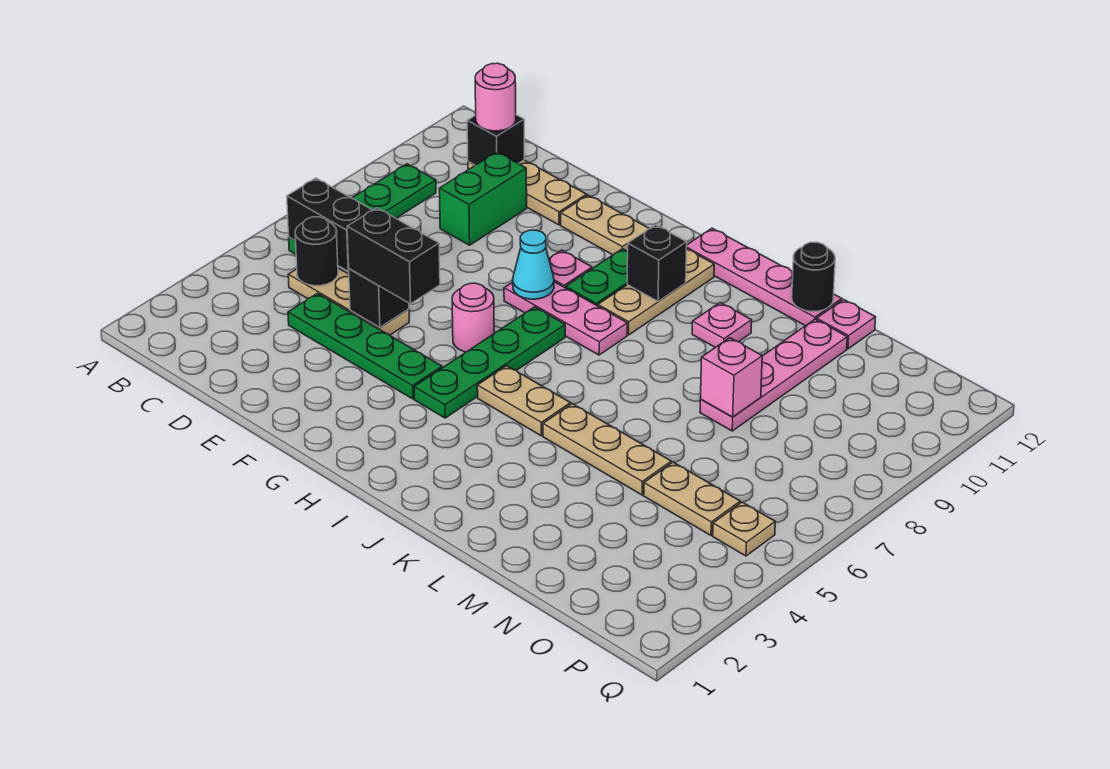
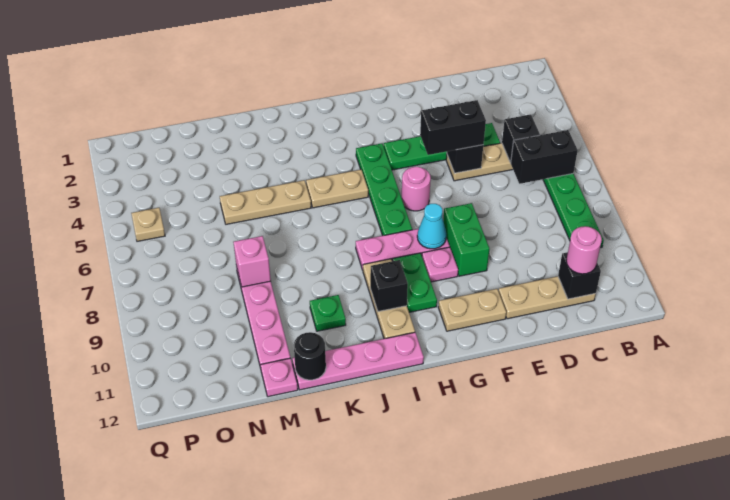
black round brick C5 level 2 -> black brick C5 level 2
green brick D9:D10 level 1 -> green brick F8:F9 level 1
pink plate K10 level 1 -> green plate K10 level 1
tan plate N5:O5 level 1 -> none

